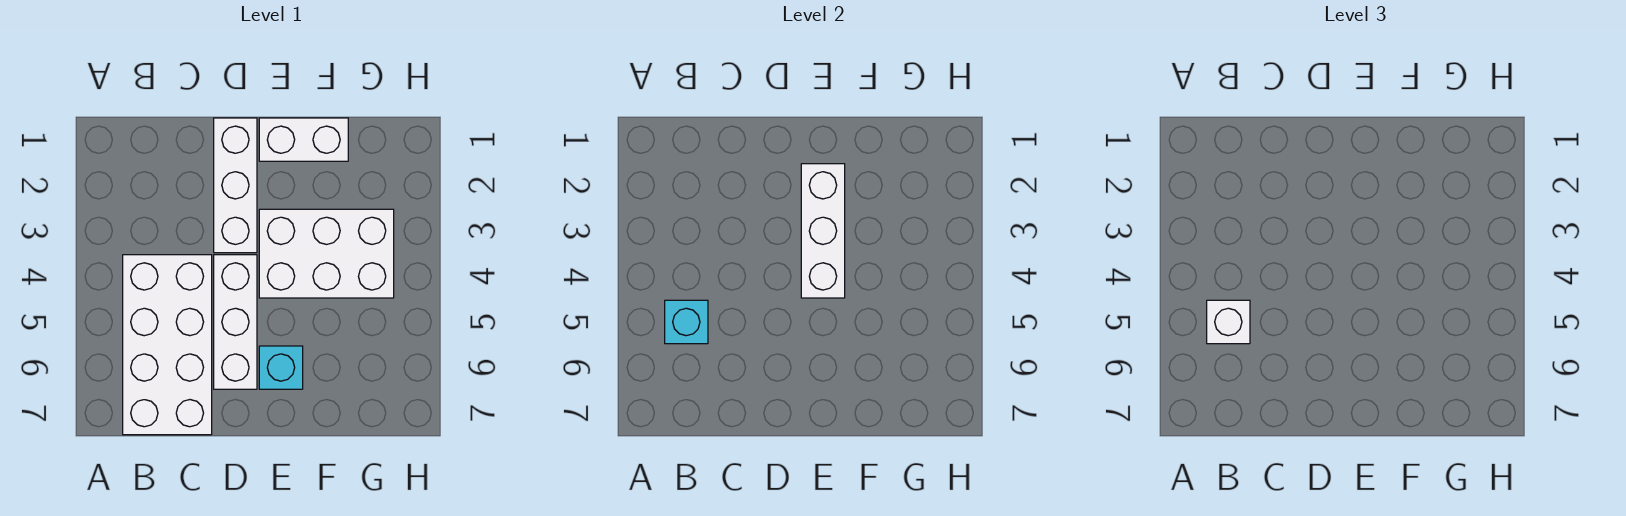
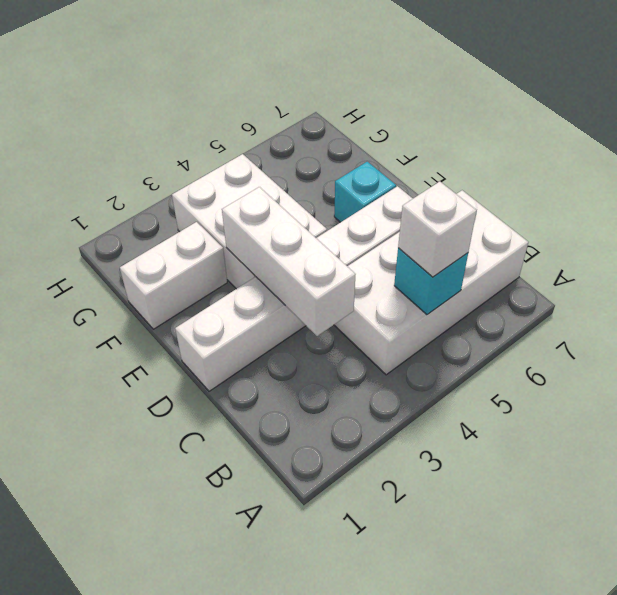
white brick E1:F1 level 1 -> white brick F1:F2 level 1
white brick E2:E4 level 2 -> white brick C3:E3 level 2

